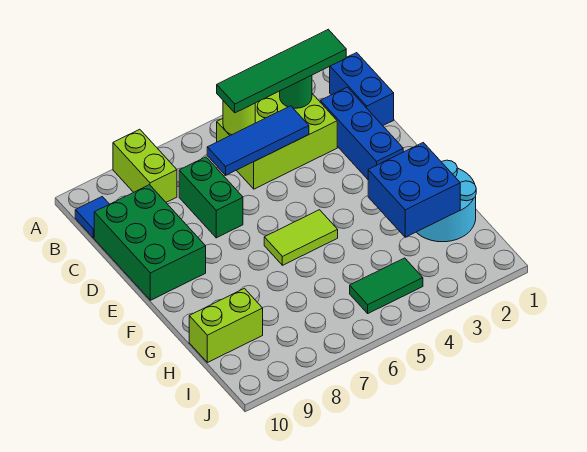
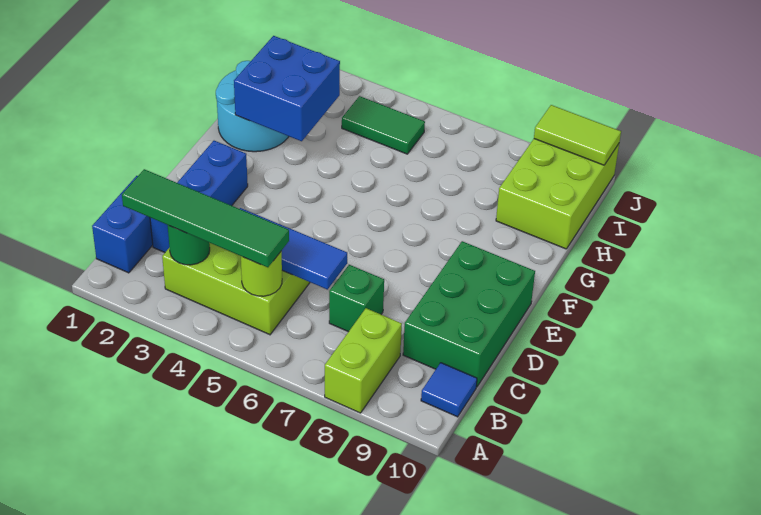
green brick C7:D7 level 1 -> green brick C7 level 1
lime tile F5:F6 level 1 -> lime tile J9:J10 level 2
lime brick H9:H10 level 1 -> lime brick H9:J10 level 1

